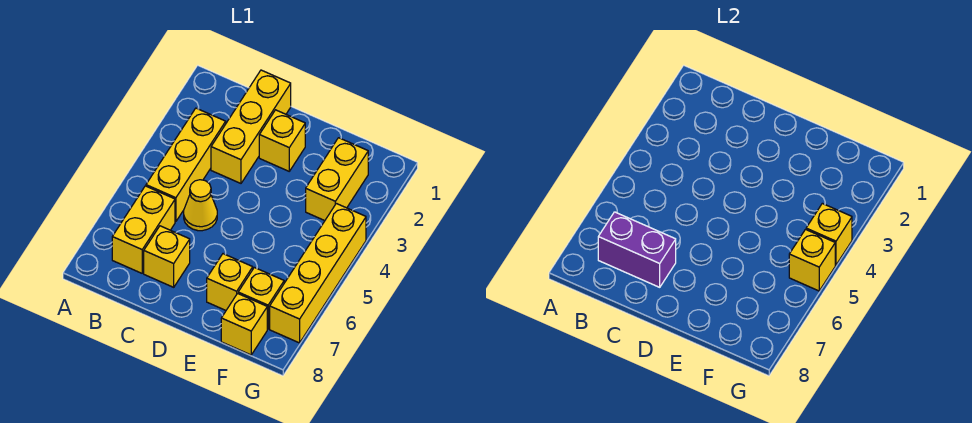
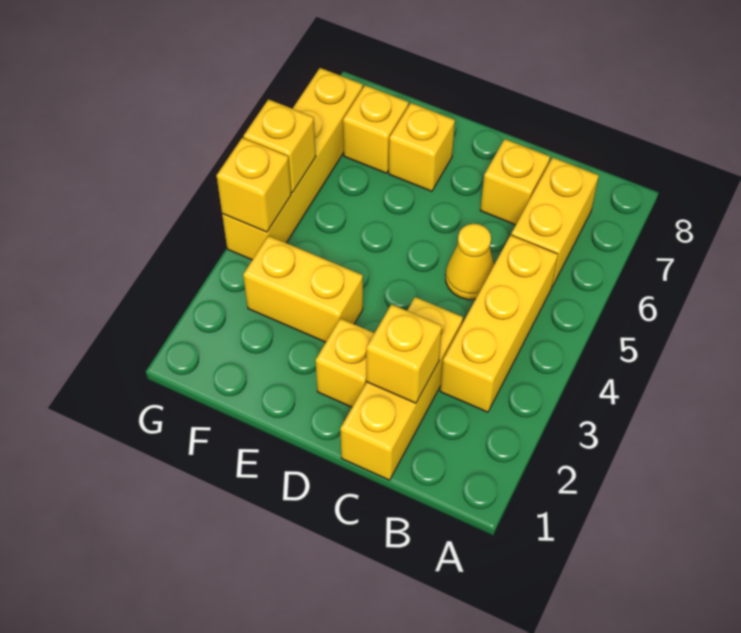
purple brick B7:C7 level 2 -> none
yellow brick F2:F3 level 1 -> yellow brick E3:F3 level 1
yellow brick F8 level 1 -> yellow brick C2 level 2

